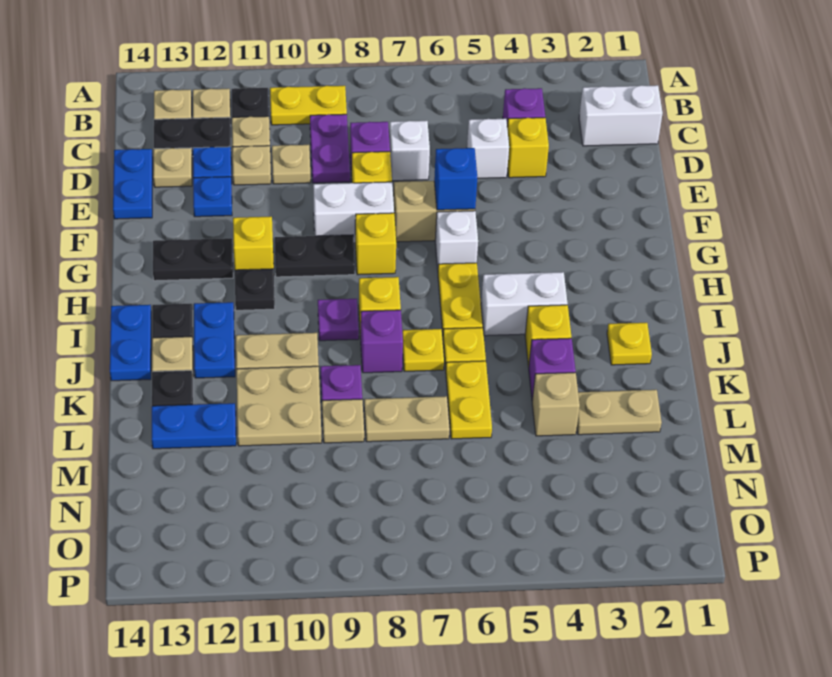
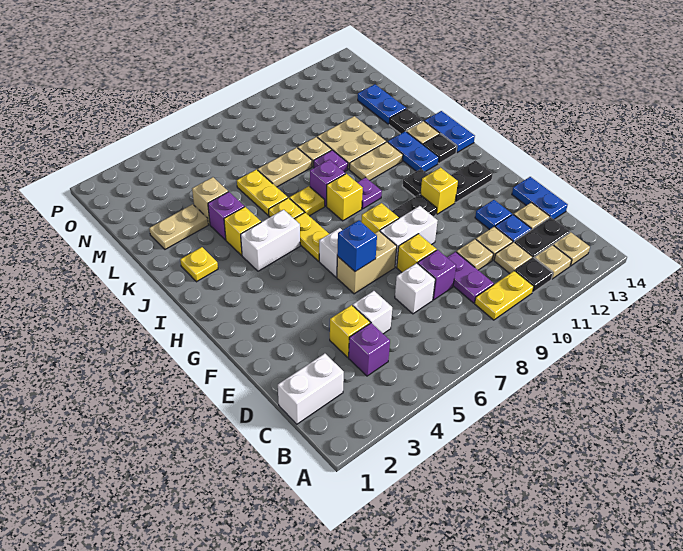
blue plate L12:L13 level 1 -> blue plate L13:M13 level 1

